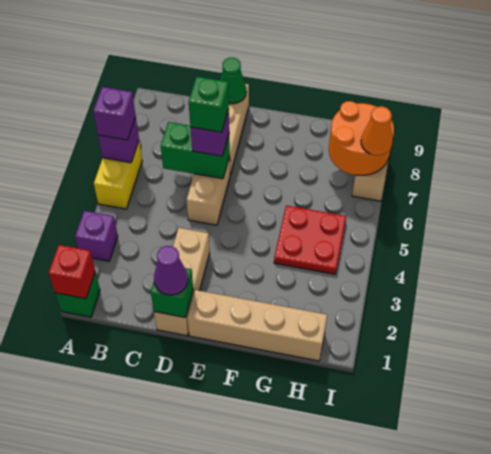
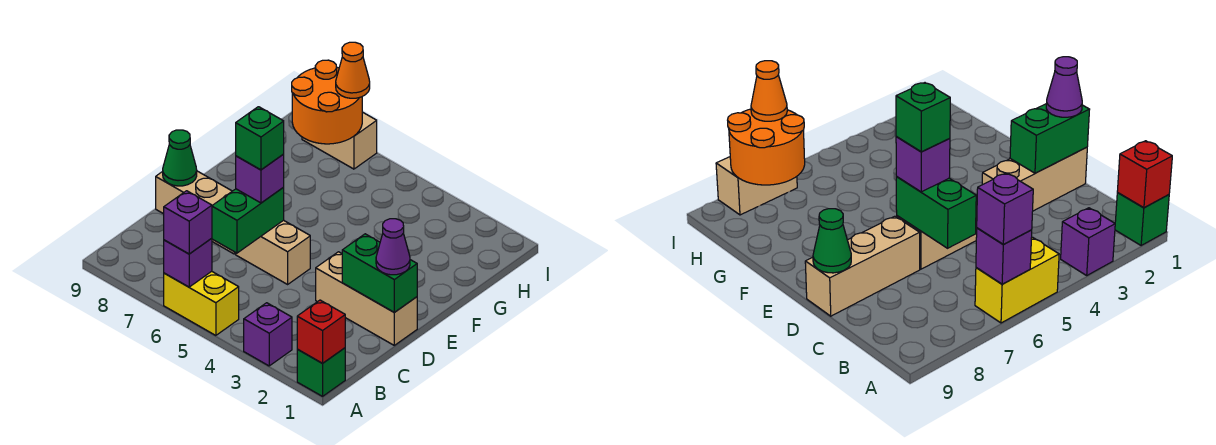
green brick D1 level 2 -> green brick D1:D2 level 2
tan brick E1:H1 level 1 -> none
red plate G4:H5 level 1 -> none

